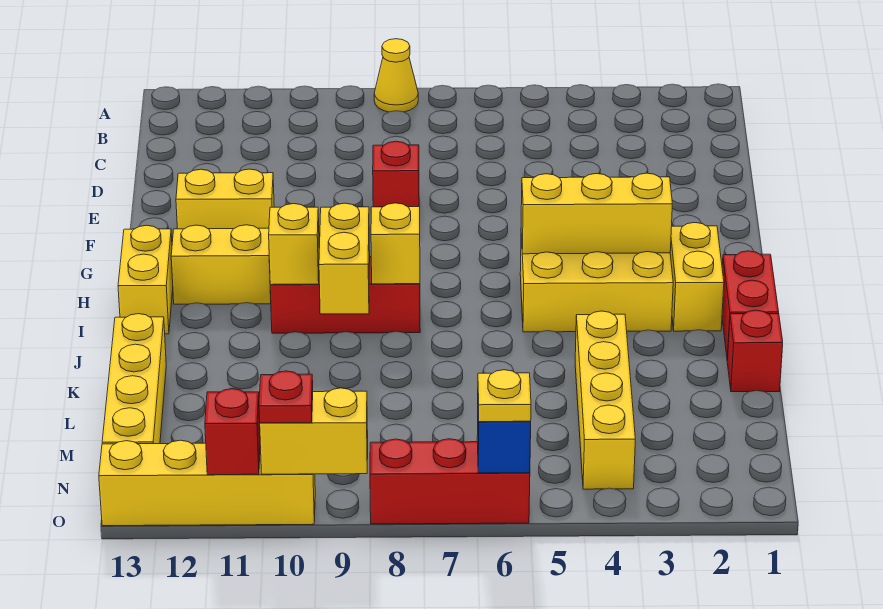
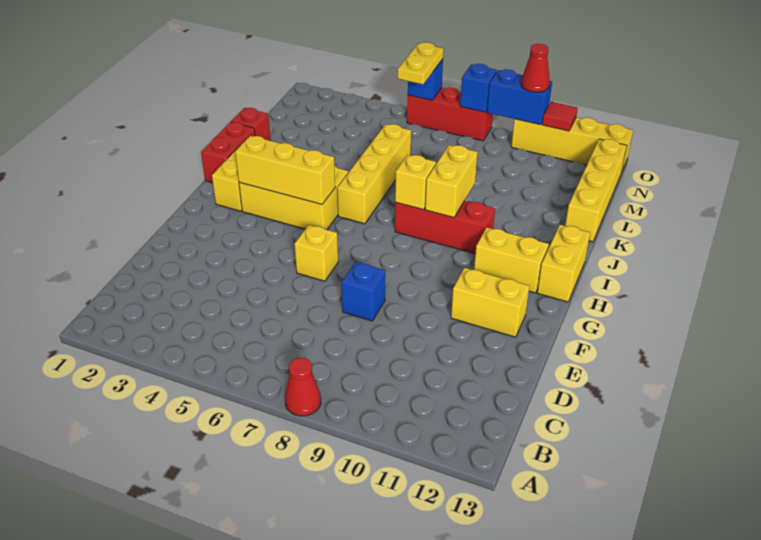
yellow cone A8 level 1 -> red cone A8 level 1
red brick E8 level 1 -> blue brick E8 level 1
yellow brick I10 level 2 -> yellow brick F6 level 1
yellow brick K4:N4 level 1 -> yellow brick I6:L6 level 1
yellow plate O6 level 3 -> yellow plate N6:O6 level 3
none -> blue brick O8 level 2
yellow brick O9:O10 level 2 -> blue brick O9:O10 level 2
red plate O10 level 3 -> red cone O10 level 3
red brick O11 level 2 -> red tile O11 level 2

